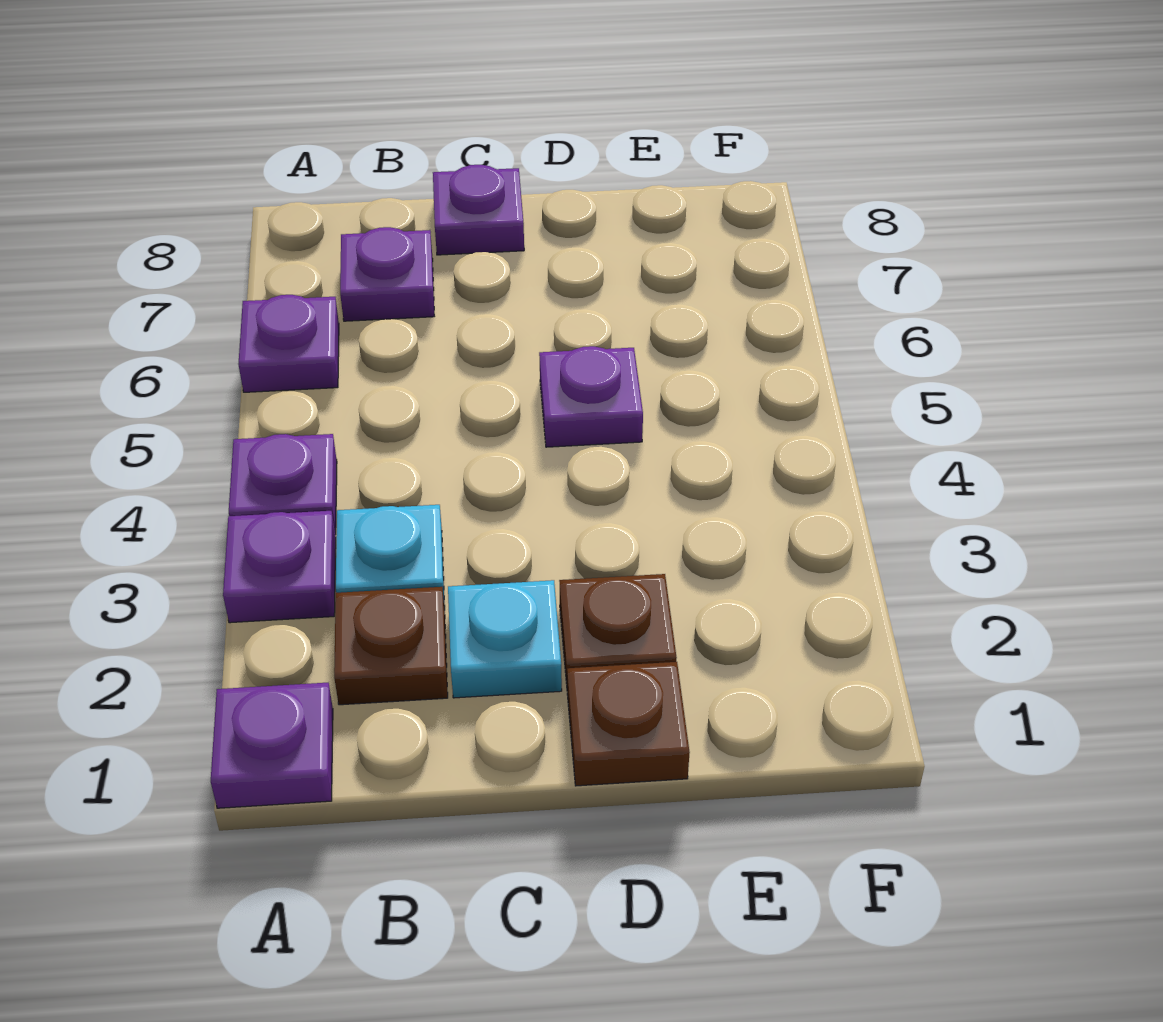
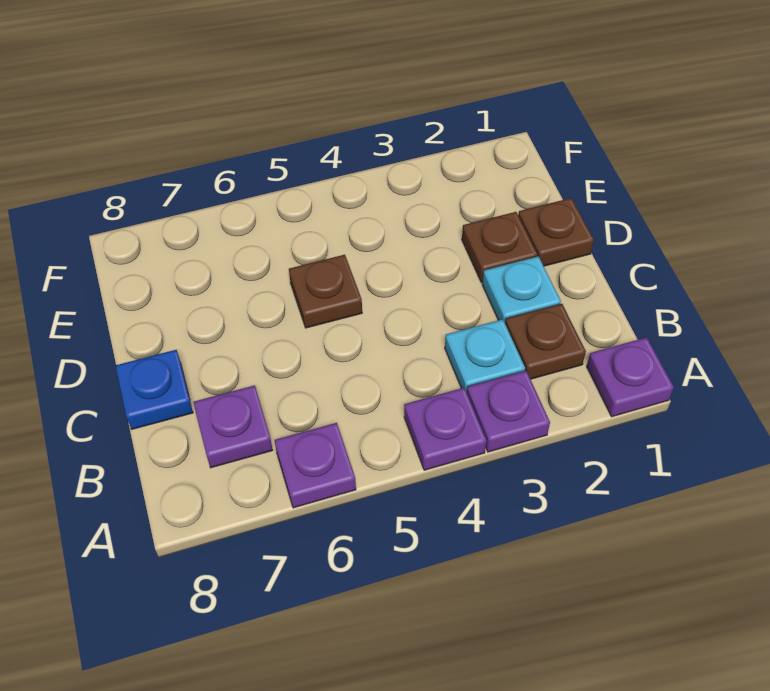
purple plate C8 level 1 -> blue plate C8 level 1
purple plate D5 level 1 -> brown plate D5 level 1

